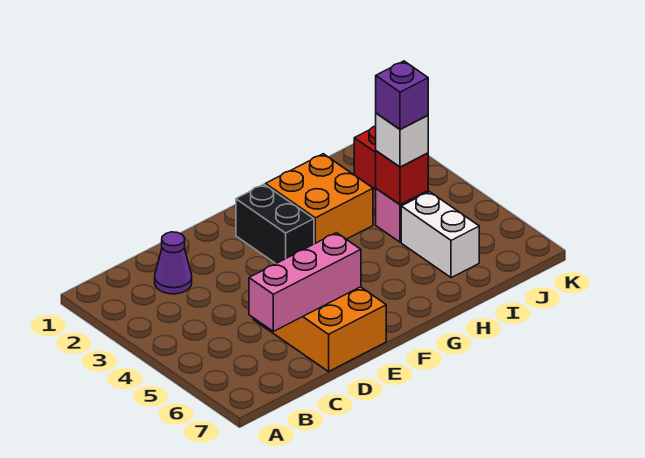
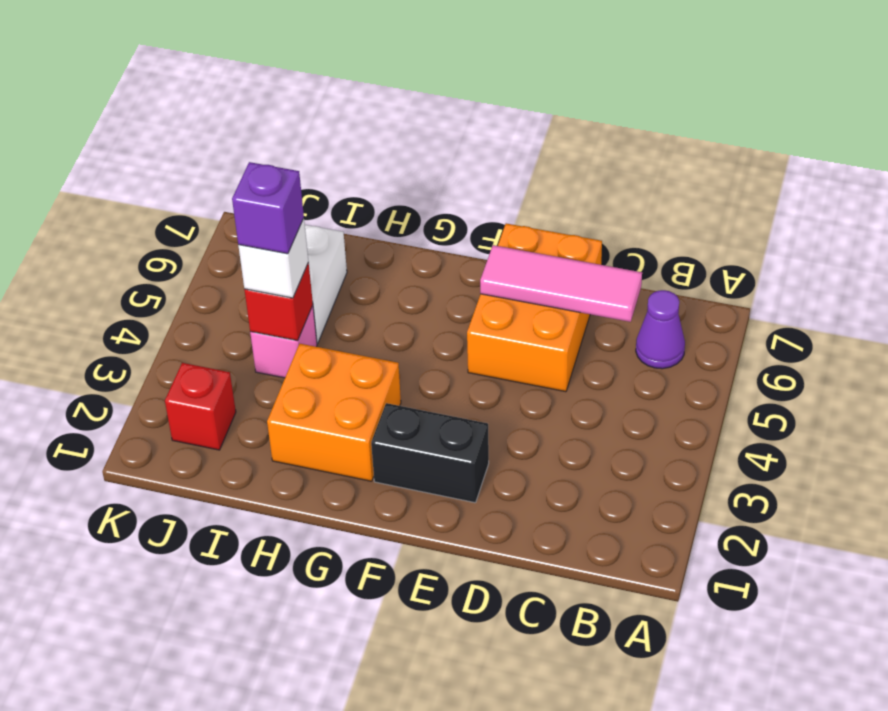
purple cone C2 level 1 -> purple cone B6 level 1
pink brick C6:E6 level 2 -> pink tile C6:E6 level 2
black brick F2:F3 level 1 -> black brick E2:F2 level 1

